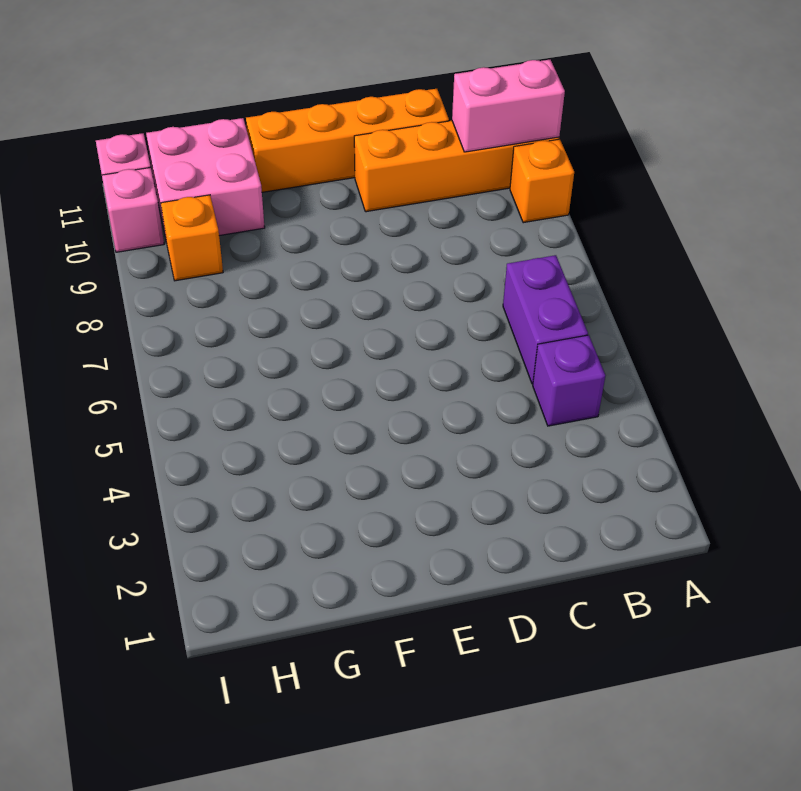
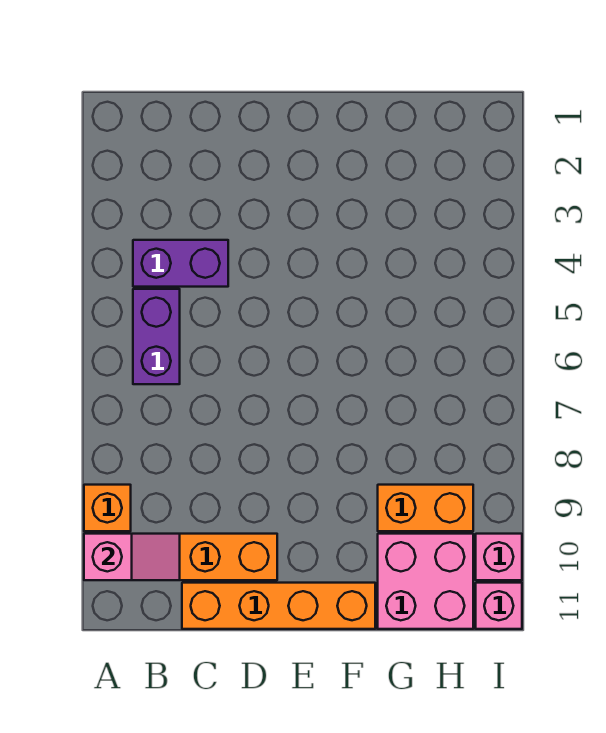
pink brick A10:B10 level 2 -> pink slope A10:B10 level 2 top A
purple brick B4 level 1 -> purple brick B4:C4 level 1
orange brick H9 level 1 -> orange brick G9:H9 level 1

